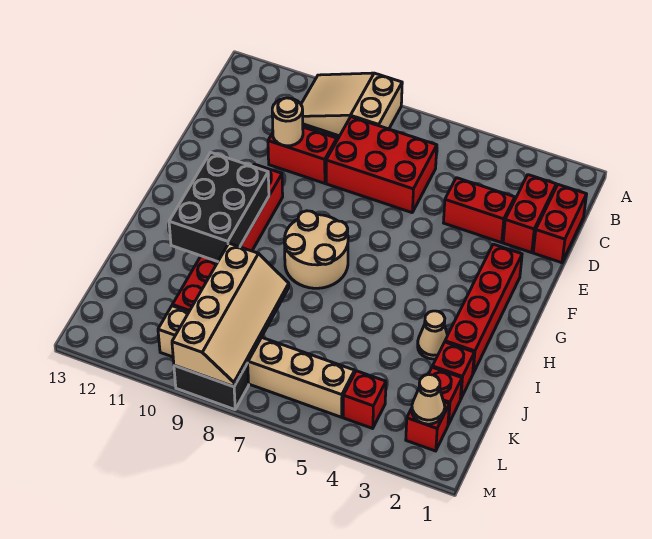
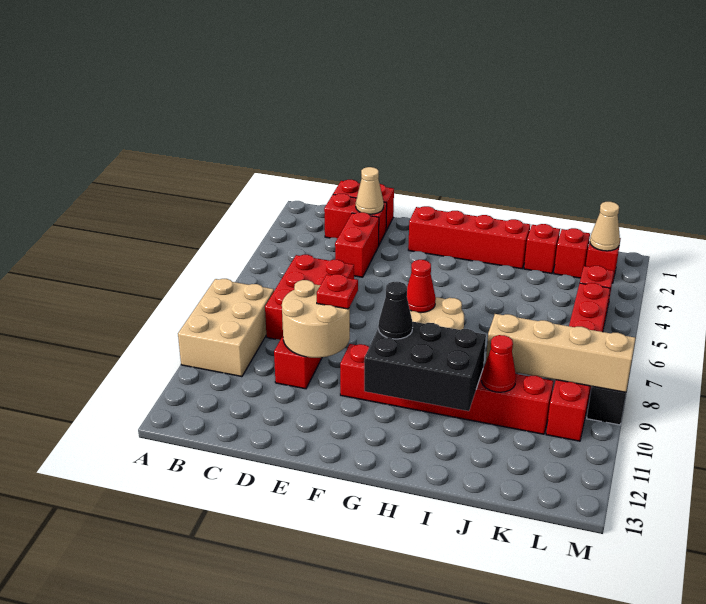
tan slope A8:B10 level 1 top 8 -> tan brick A8:B10 level 1
tan round brick D10 level 2 -> tan round brick D9:E10 level 2
none -> red plate E9 level 3
none -> red cone G7 level 2
none -> black cone G10 level 3
tan cone I3 level 1 -> tan cone D2 level 2
none -> red cone J10 level 2
tan brick L5:L10 level 1 -> red brick L5:L10 level 1

